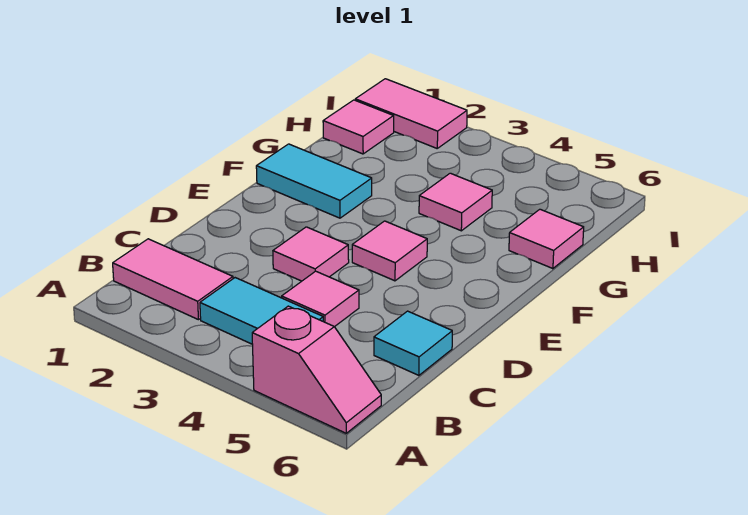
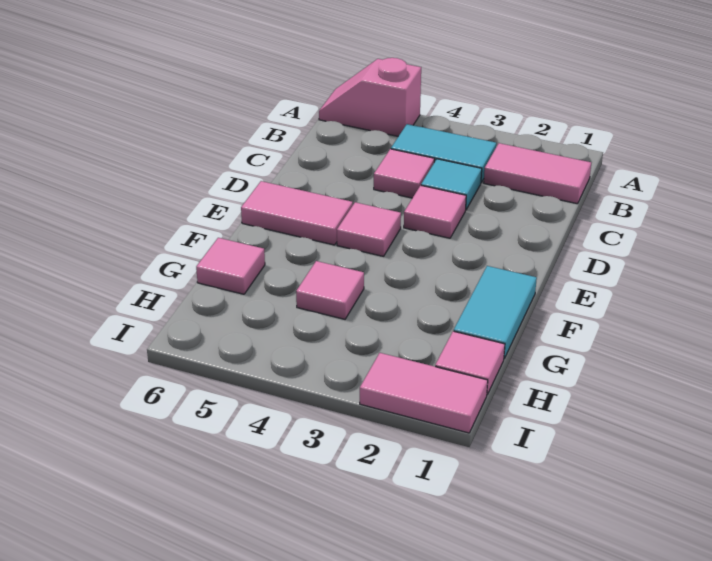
cyan tile C6 level 1 -> cyan tile C3 level 1
none -> pink tile E5:E6 level 1
cyan tile F1:F2 level 1 -> cyan tile F1:G1 level 1

